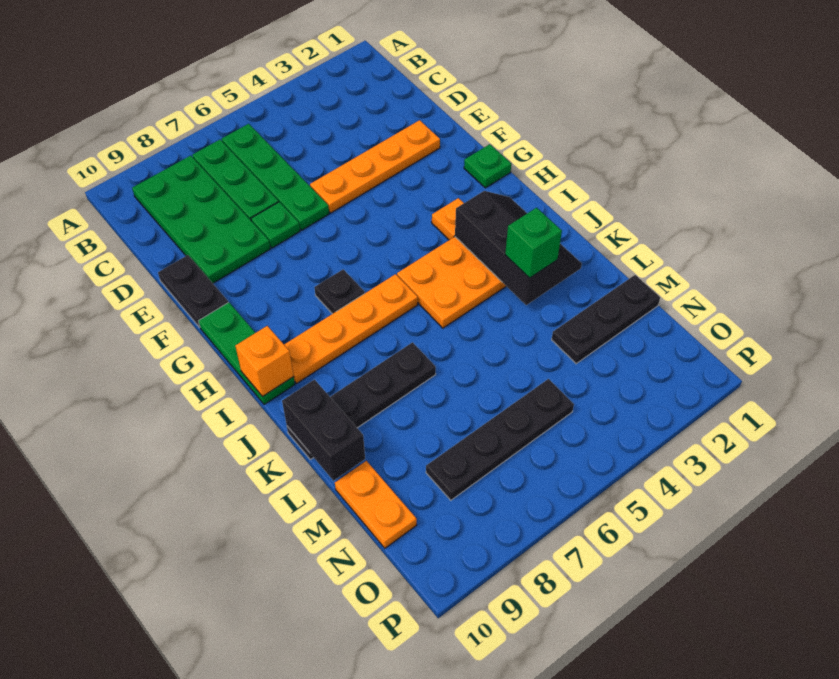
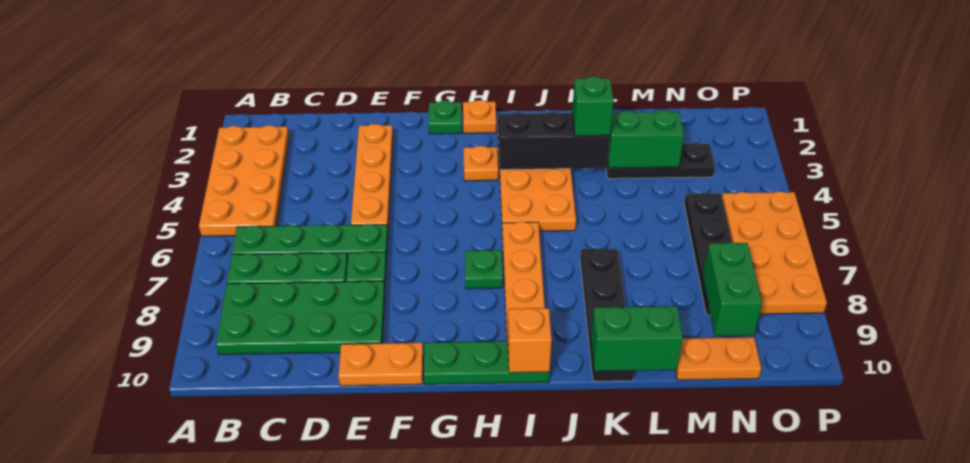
none -> orange plate A2:B5 level 1
black plate E10:F10 level 1 -> orange plate E10:F10 level 1
none -> orange plate H1 level 1
black plate H7 level 1 -> green plate H7 level 1
black brick K10:L10 level 2 -> green brick K10:L10 level 2
none -> green brick L3:M3 level 2
black plate M1:M3 level 1 -> black plate L3:N3 level 1
none -> green brick N8:N9 level 2
none -> orange plate O5:P8 level 1

